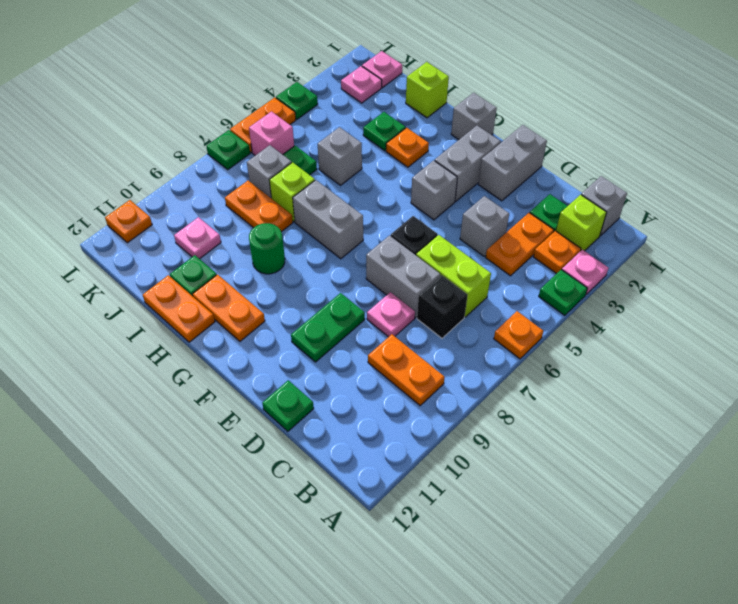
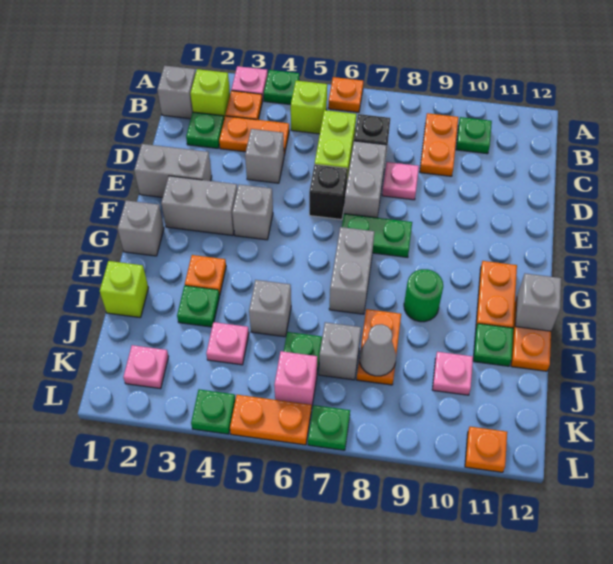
green plate D12 level 1 -> green plate B10 level 1
green plate E9:E10 level 1 -> green plate F7:F8 level 1
none -> grey brick H12 level 2
lime brick I7 level 1 -> lime brick B5 level 1
none -> grey cone J8 level 2
pink plate K1 level 1 -> pink plate J4 level 1

